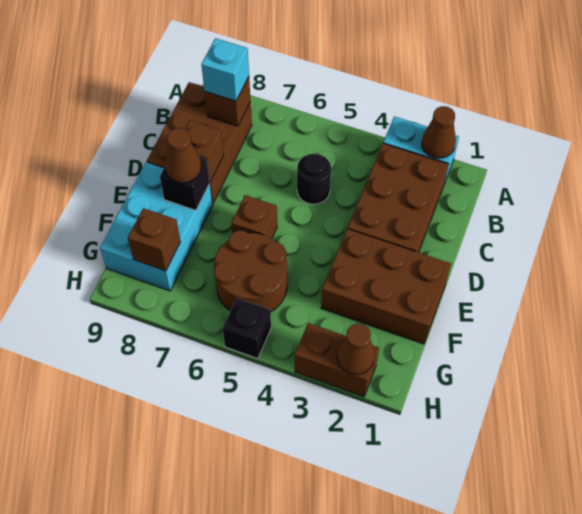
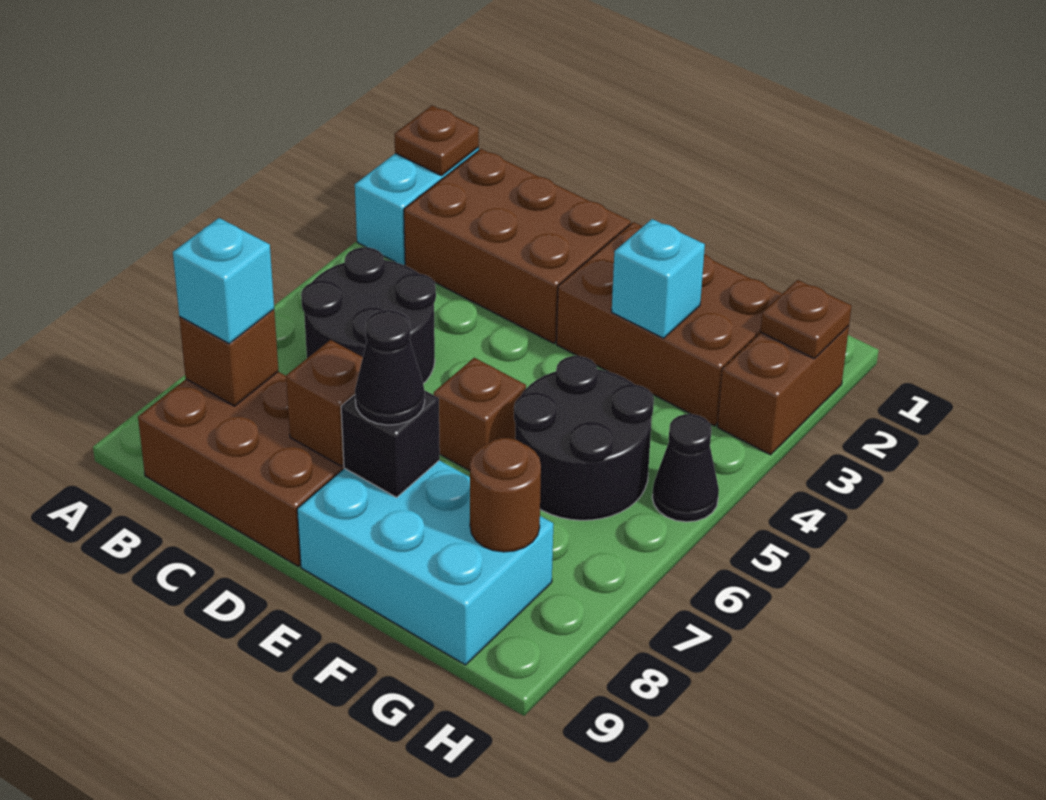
brown cone A2 level 2 -> brown plate A2 level 2
black round brick C5 level 1 -> black round brick B5:C6 level 1
brown brick E1:F3 level 1 -> brown brick E2:G3 level 1
brown cone E8 level 3 -> black cone E8 level 3
none -> cyan brick F3 level 2
brown round brick F5:G6 level 1 -> black round brick F5:G6 level 1
brown brick G8 level 2 -> brown round brick G8 level 2
brown cone H2 level 2 -> brown plate H2 level 2
black brick H5 level 1 -> black cone H5 level 1

